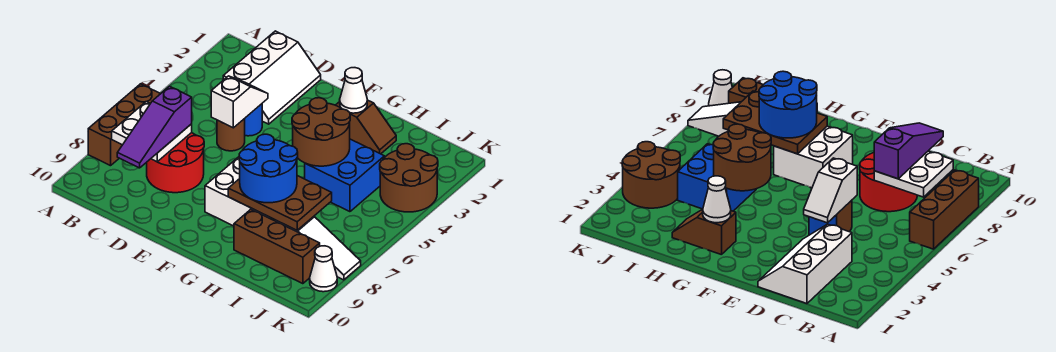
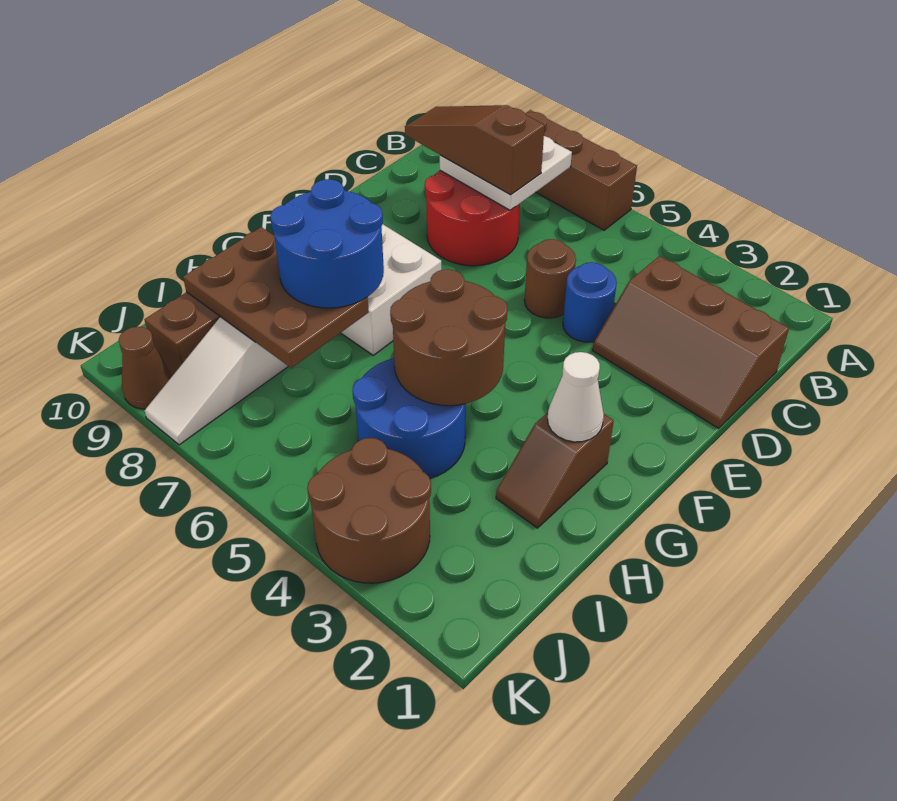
white slope C1:D3 level 1 top C -> brown slope C1:D3 level 1 top C
purple slope C7:C9 level 3 top 7 -> brown slope C7:C9 level 3 top 7
white slope D4:D5 level 2 top 5 -> none
brown plate G7:I8 level 2 -> brown plate H7:I9 level 2
blue brick H4:I5 level 1 -> blue round brick H4:I5 level 1
white cone K9 level 1 -> brown cone K9 level 1

